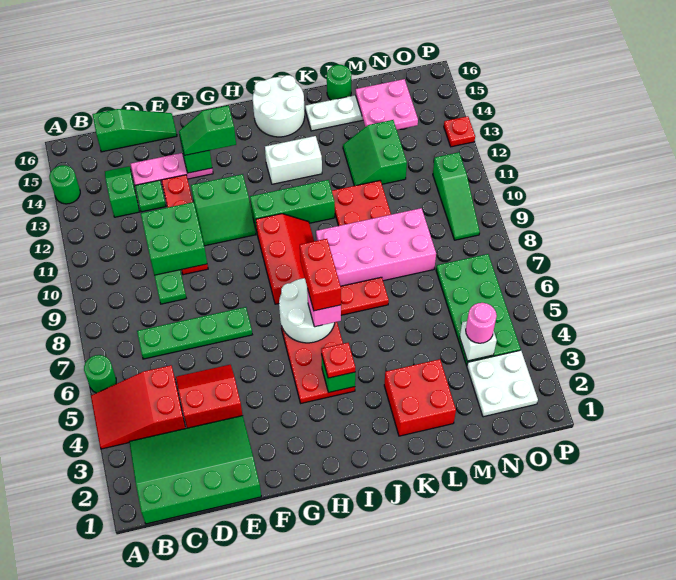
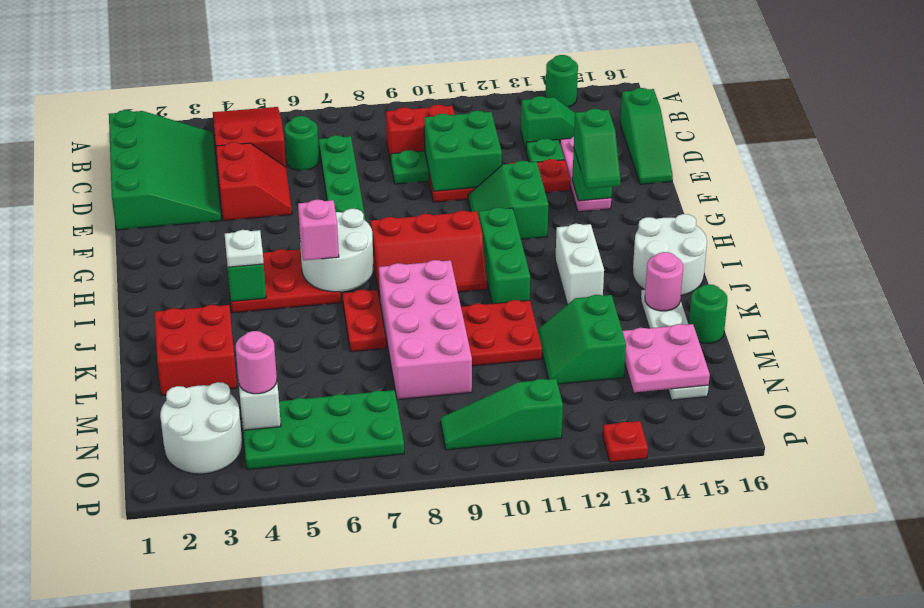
green round brick A6 level 1 -> green round brick C6 level 1
green slope F14:G14 level 3 top G -> green slope F14:G14 level 3 top F
red plate I4 level 3 -> white plate I4 level 3
red brick I6:I7 level 4 -> red brick C9:C10 level 1
none -> pink round brick K15 level 2
green slope L12:M13 level 1 top M -> green slope L12:M13 level 1 top 13
white plate N2:O3 level 1 -> white round brick N2:O3 level 1

